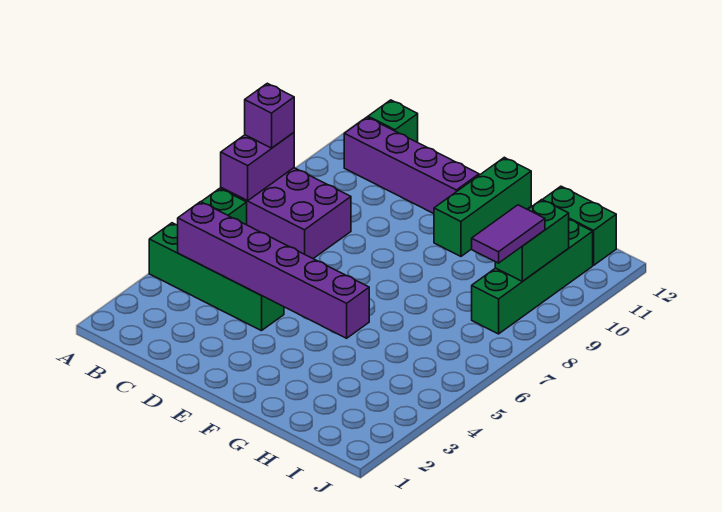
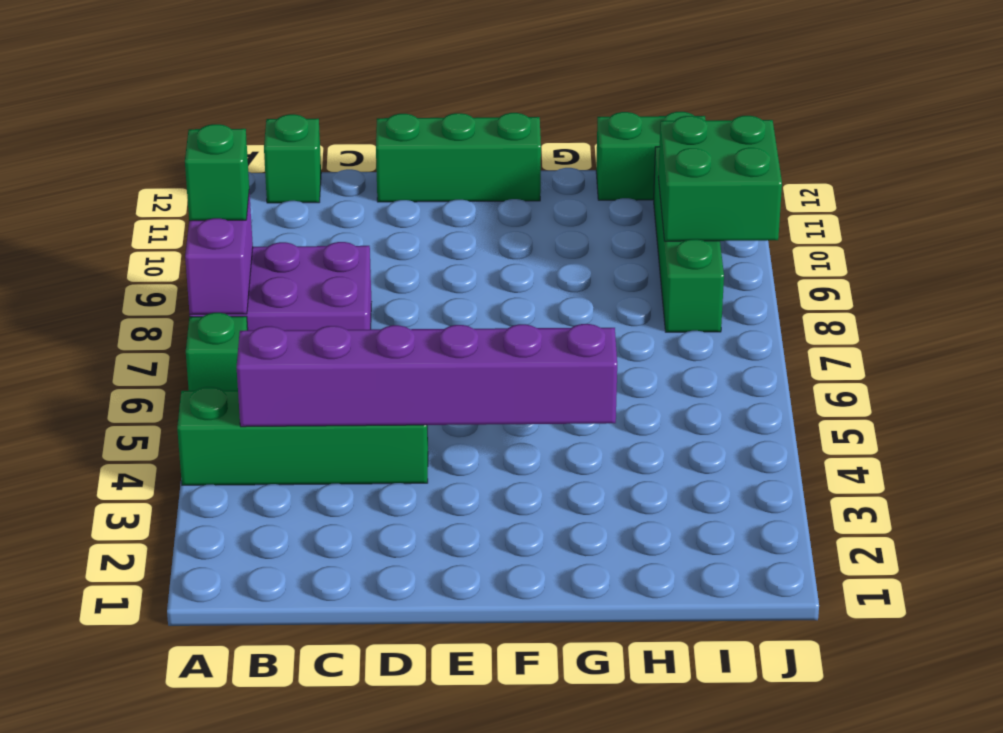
purple brick A8 level 3 -> green brick A8 level 3
purple brick B11:E11 level 1 -> none
green brick F10:F12 level 1 -> green brick D12:F12 level 1
purple tile I8:I9 level 3 -> none
green brick I9:I10 level 2 -> green brick I9:J10 level 2

